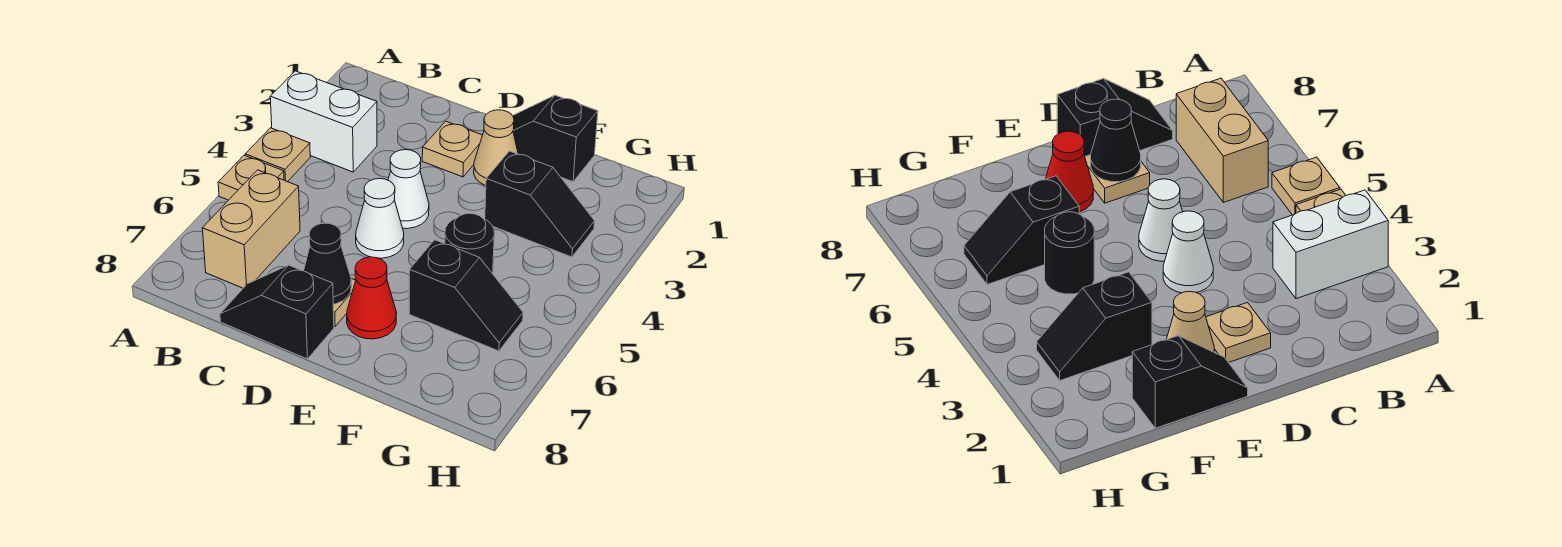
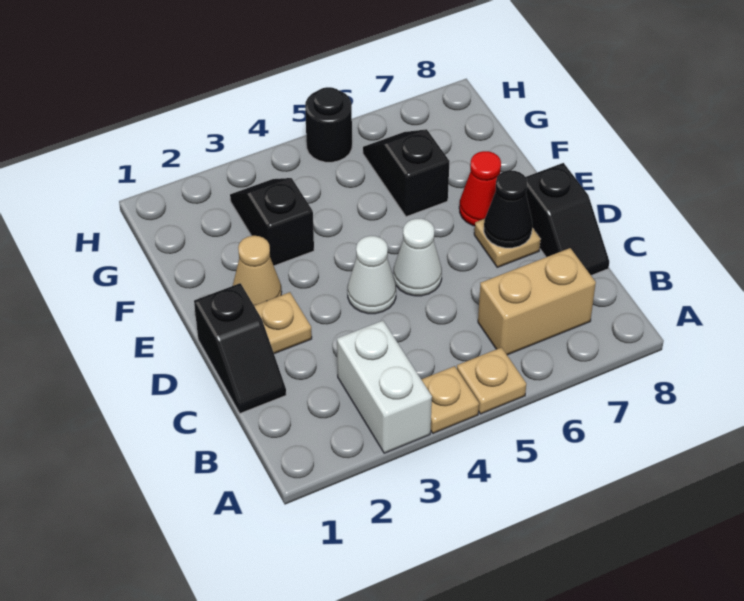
black slope E1:F1 level 1 top F -> black slope C1:D1 level 1 top D
black round brick F5 level 1 -> black round brick H5 level 1

